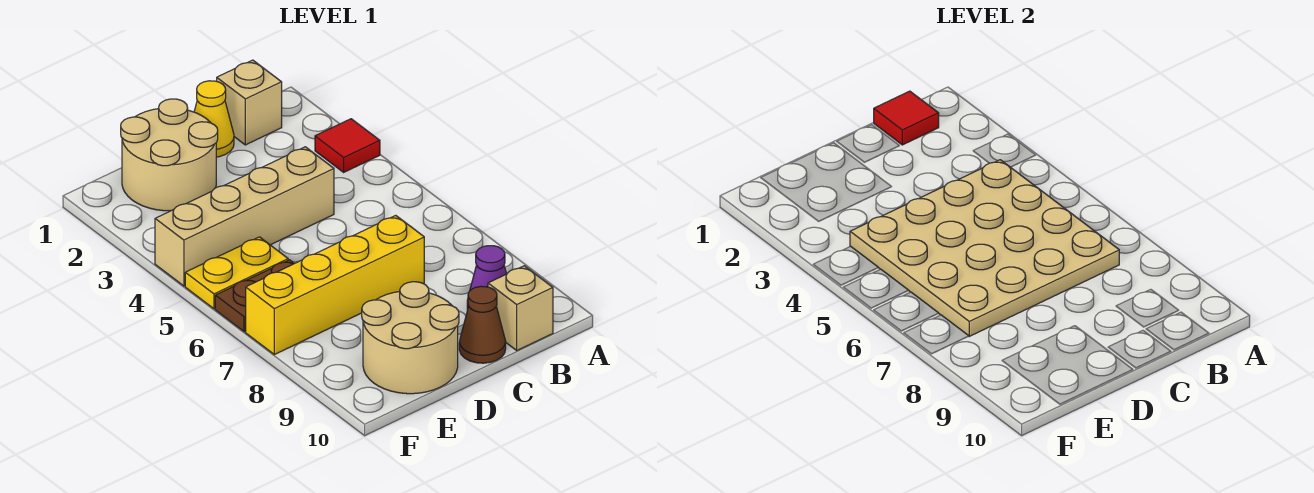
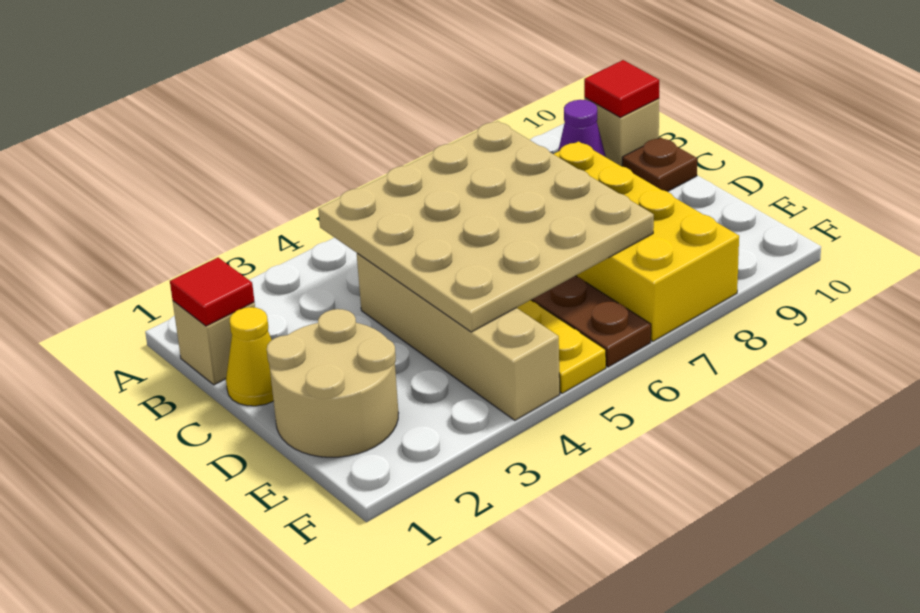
red tile A3 level 1 -> red tile B10 level 2
yellow brick C7:F7 level 1 -> yellow brick C7:F8 level 1
brown cone C10 level 1 -> brown plate C10 level 1
tan round brick D9:E10 level 1 -> none

